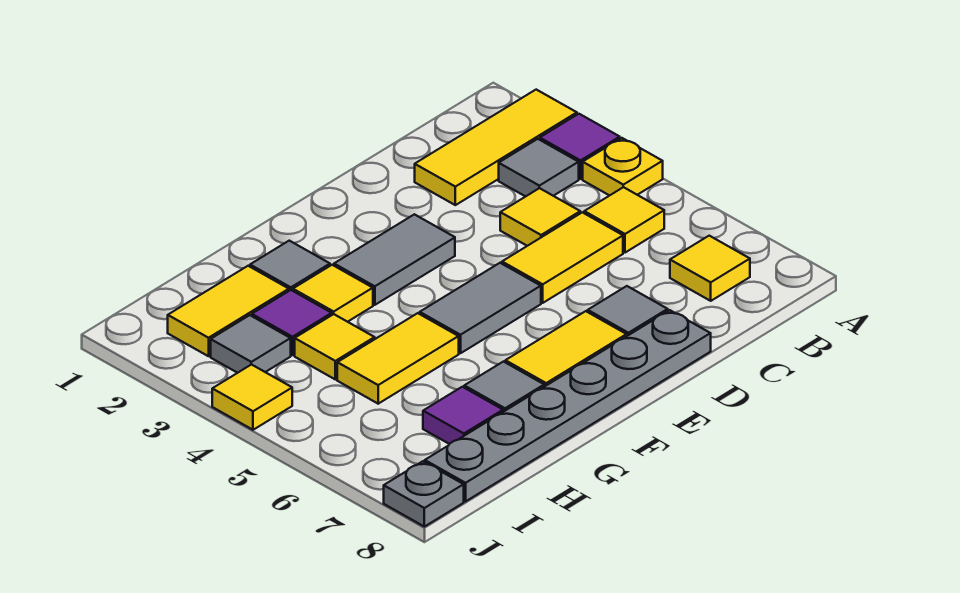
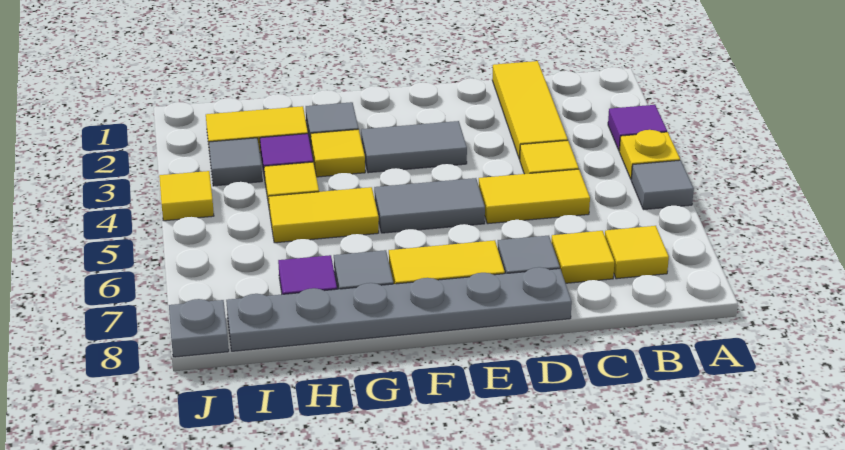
yellow tile A2:C2 level 1 -> yellow tile C1:C3 level 1
grey tile B3 level 1 -> grey tile A5 level 1
yellow tile B5 level 1 -> yellow tile C7 level 1

